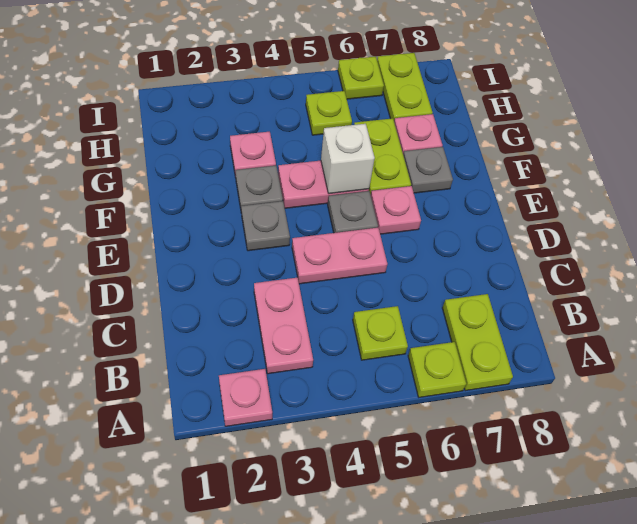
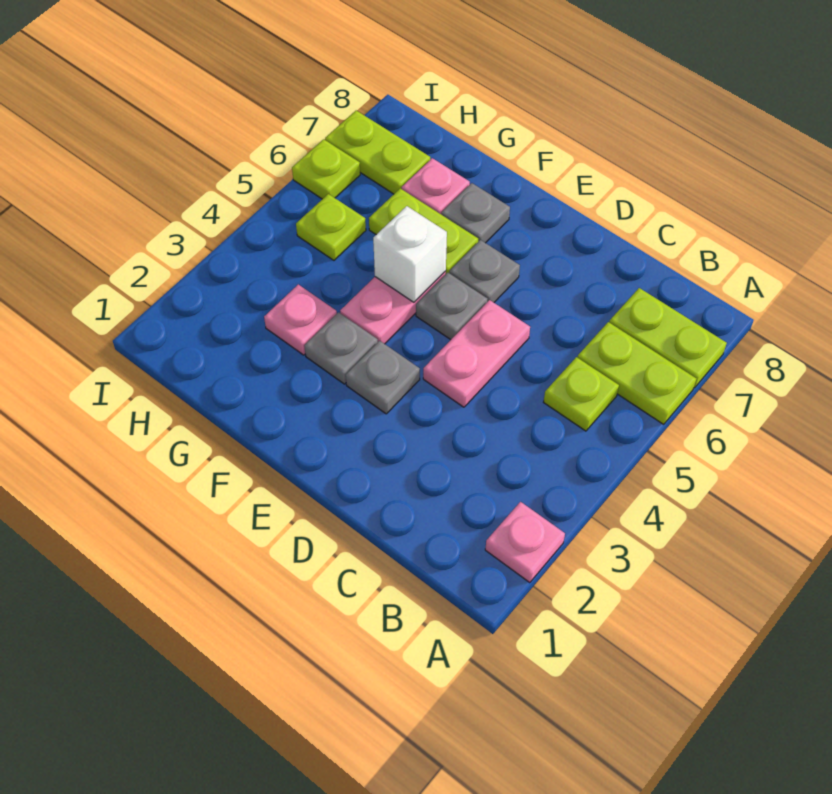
lime plate A6 level 1 -> lime plate A6:B6 level 1
pink plate B3:C3 level 1 -> none
pink plate E6 level 1 -> grey plate E6 level 1

